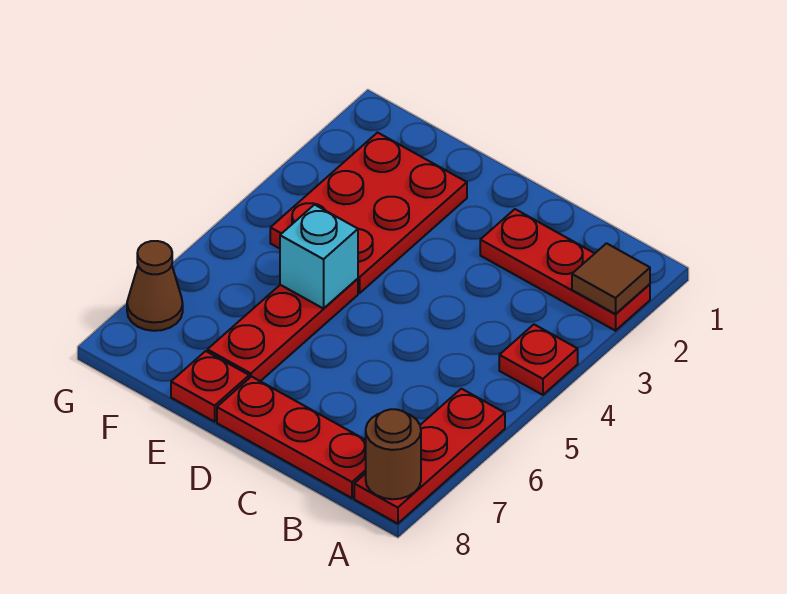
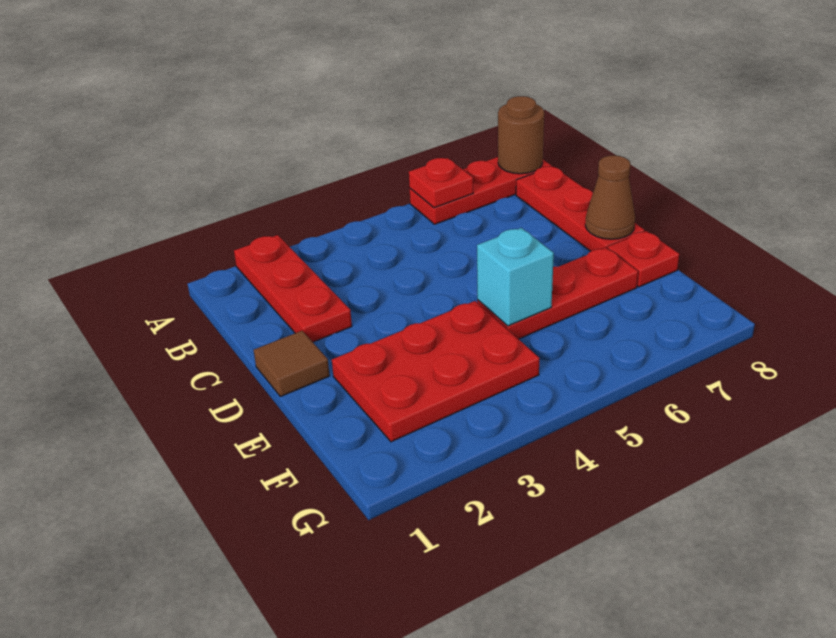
brown tile A2 level 2 -> brown tile D1 level 1
red plate A4 level 1 -> red plate A6 level 2
brown cone G7 level 1 -> brown cone D8 level 2

